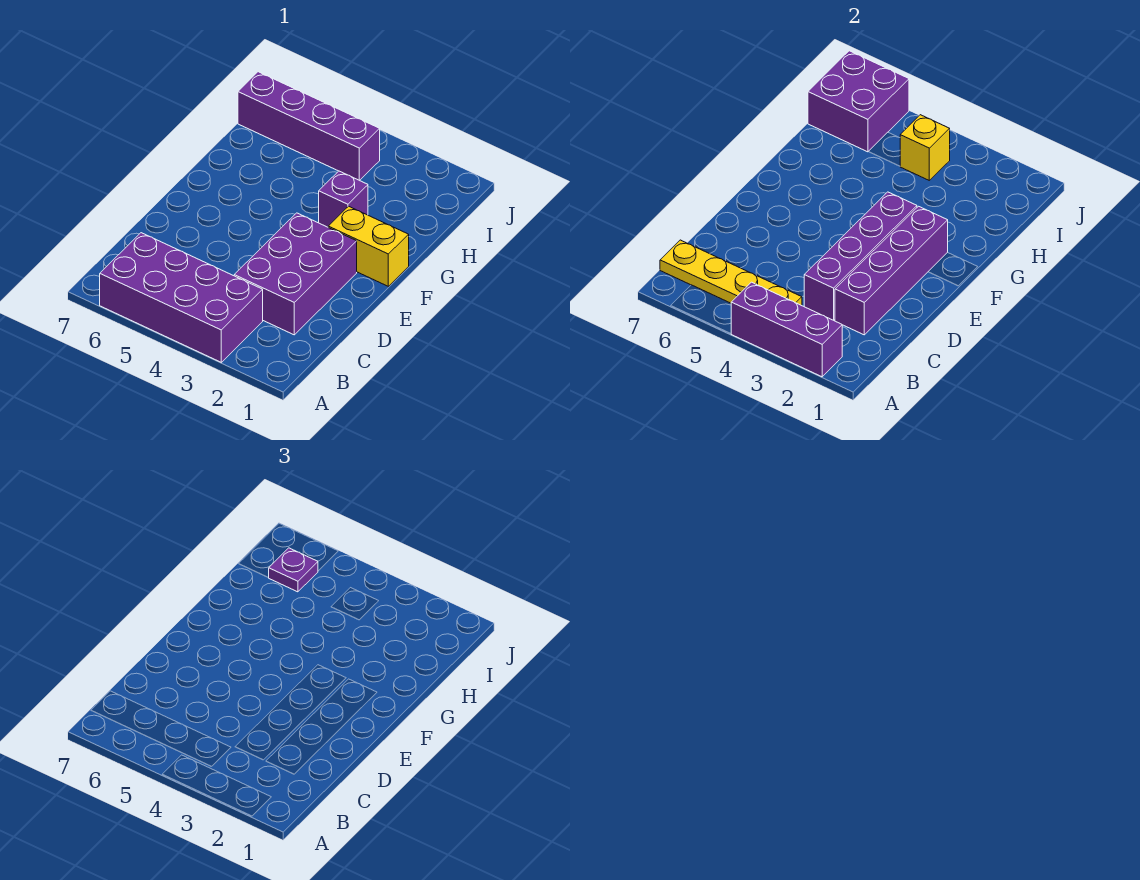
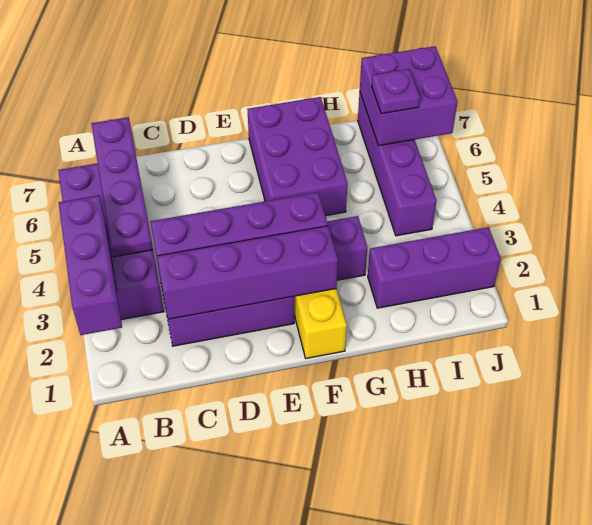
yellow plate B4:B7 level 2 -> purple plate B4:B7 level 2
none -> purple brick F5:G7 level 1
none -> purple brick H2:J2 level 1
yellow brick I4 level 2 -> none

